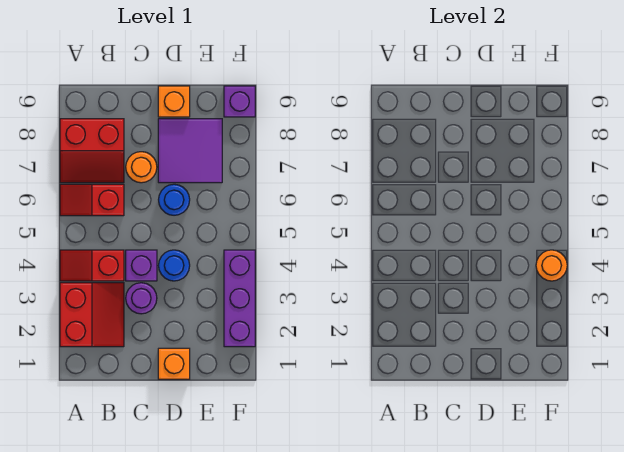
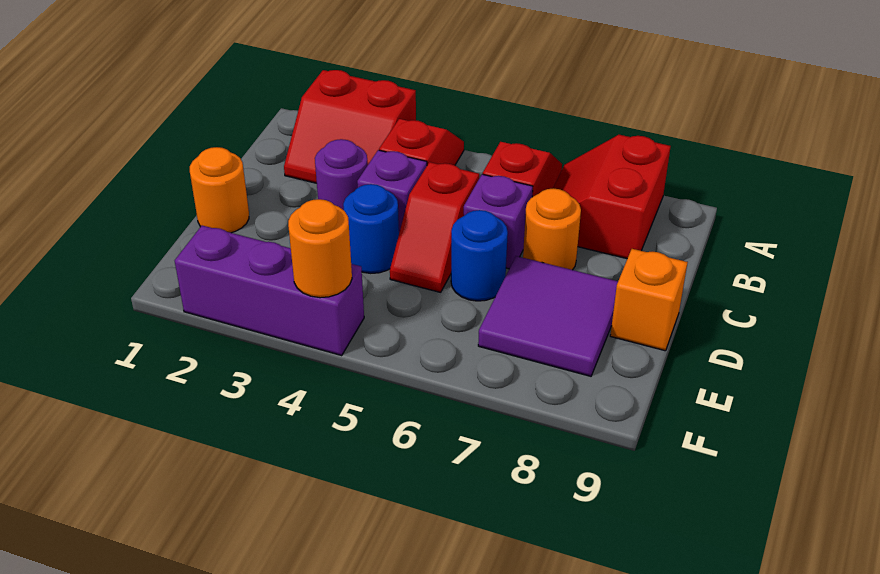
none -> red slope C5:D5 level 1 top C
orange brick D1 level 1 -> orange round brick D1 level 1
purple brick F9 level 1 -> purple brick C6 level 1

